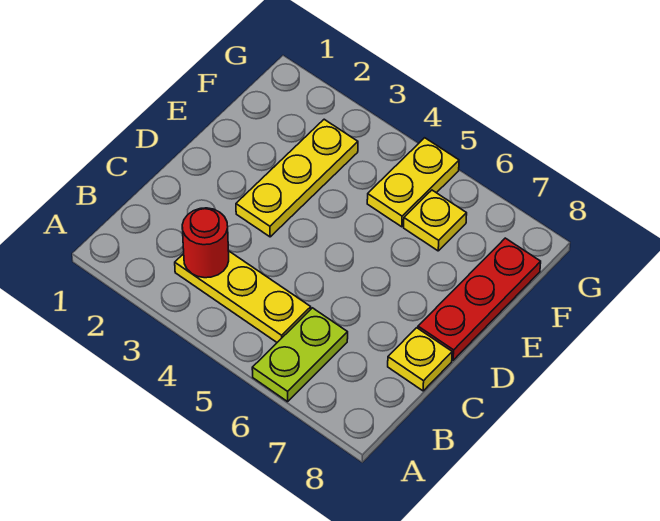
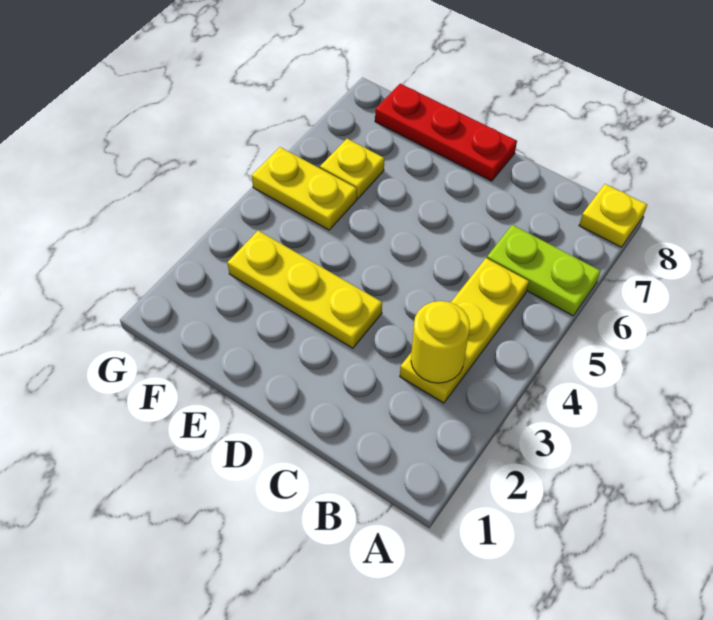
red round brick B3 level 2 -> yellow round brick B3 level 2
yellow plate C8 level 1 -> yellow plate A8 level 1

